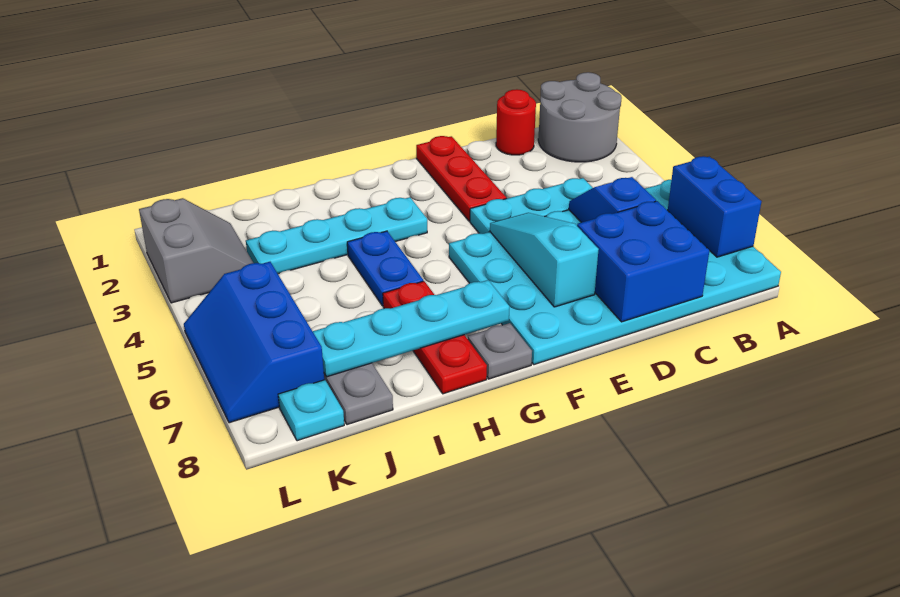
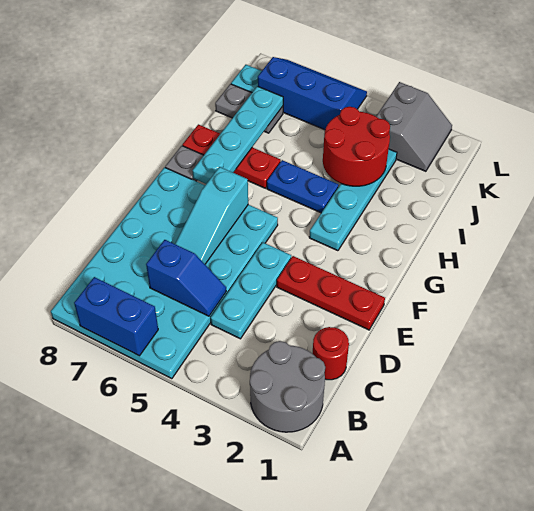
blue brick C7:D8 level 2 -> none
cyan slope E5:E7 level 2 top 7 -> cyan slope D6:F6 level 2 top F
none -> red round brick I3:J4 level 2
grey slope K2:L3 level 1 top L -> grey slope K2:L3 level 1 top 3

